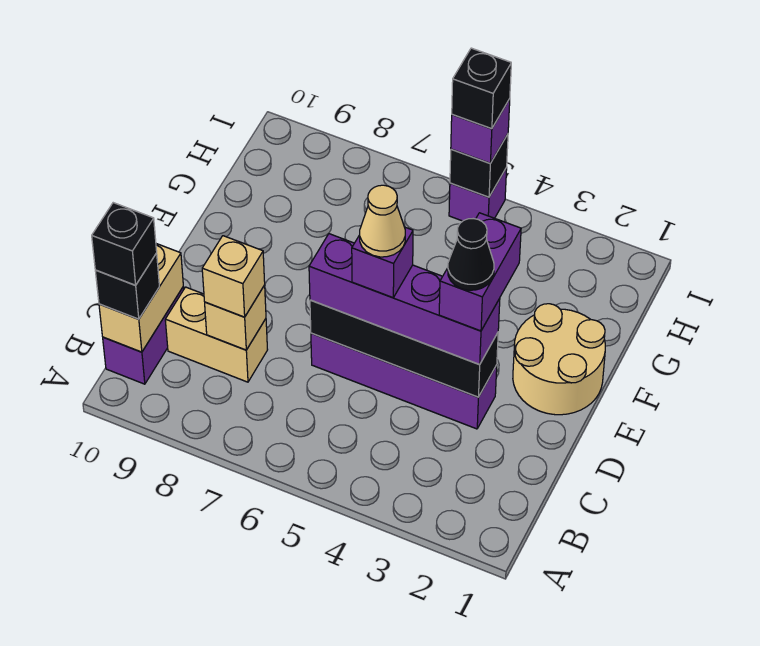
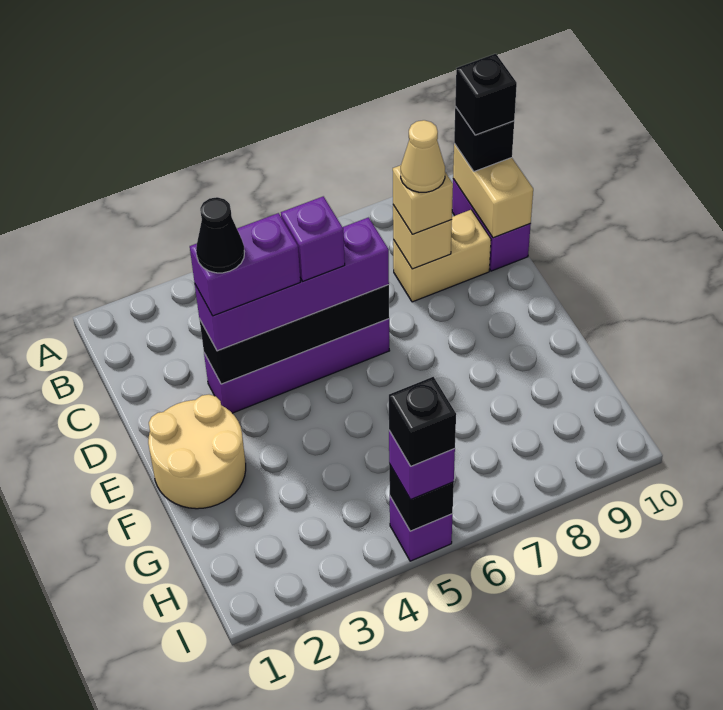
purple brick D3:E3 level 4 -> purple brick D3:D4 level 4
tan cone D5 level 5 -> tan cone C8 level 4

